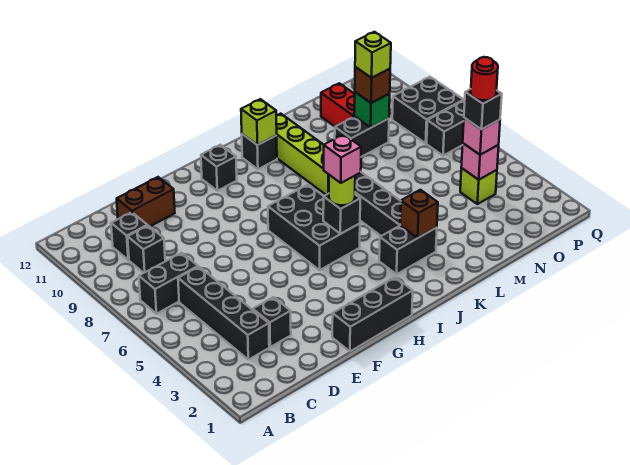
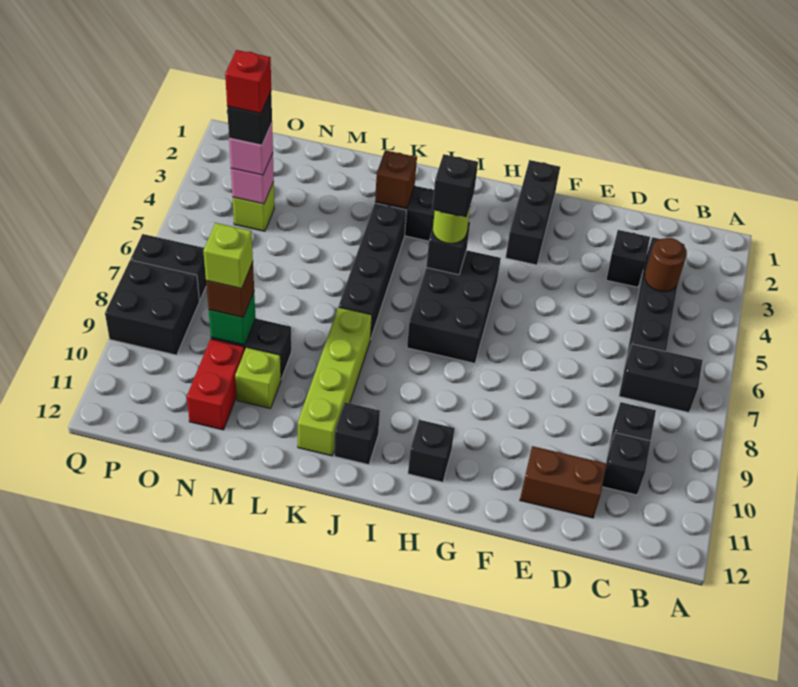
none -> brown round brick C4 level 2
black brick F1:H1 level 1 -> black brick G1:G3 level 1
pink brick I5 level 4 -> black brick I5 level 4
lime brick J11 level 2 -> lime brick M10 level 1
red round brick O4 level 5 -> red brick O4 level 5

